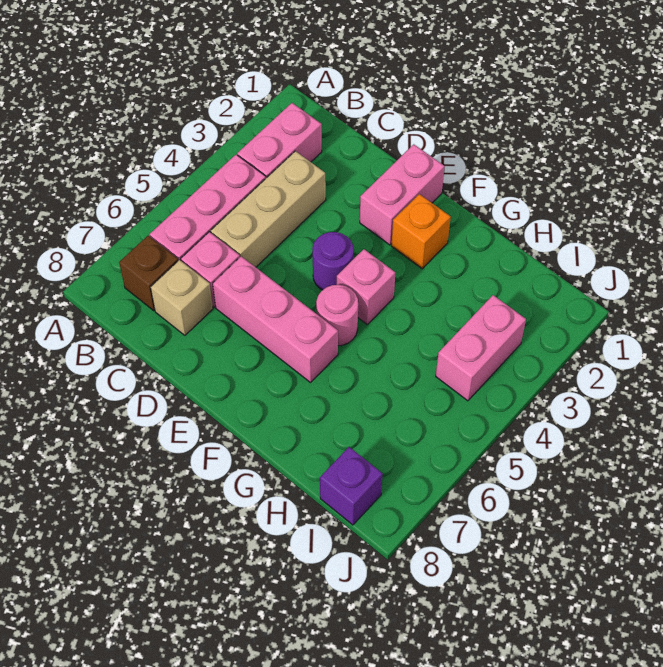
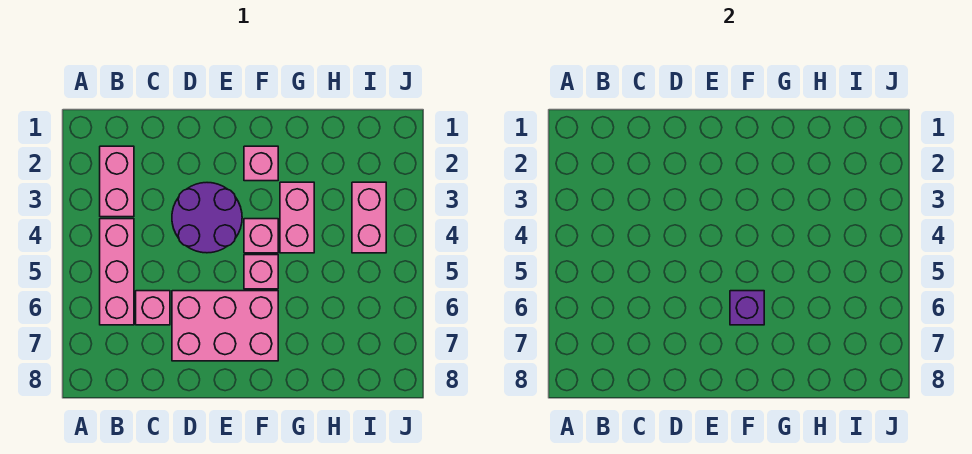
brown brick B7 level 1 -> none
tan brick C3:C5 level 1 -> none
tan brick C7 level 1 -> none
pink brick D6:F6 level 1 -> pink brick D6:F7 level 1
pink brick E1:E2 level 1 -> pink brick G3:G4 level 1
purple round brick E4 level 1 -> purple round brick D3:E4 level 1
orange brick F2 level 1 -> pink brick F2 level 1
pink round brick F5 level 1 -> pink brick F5 level 1
purple brick I8 level 1 -> purple brick F6 level 2

